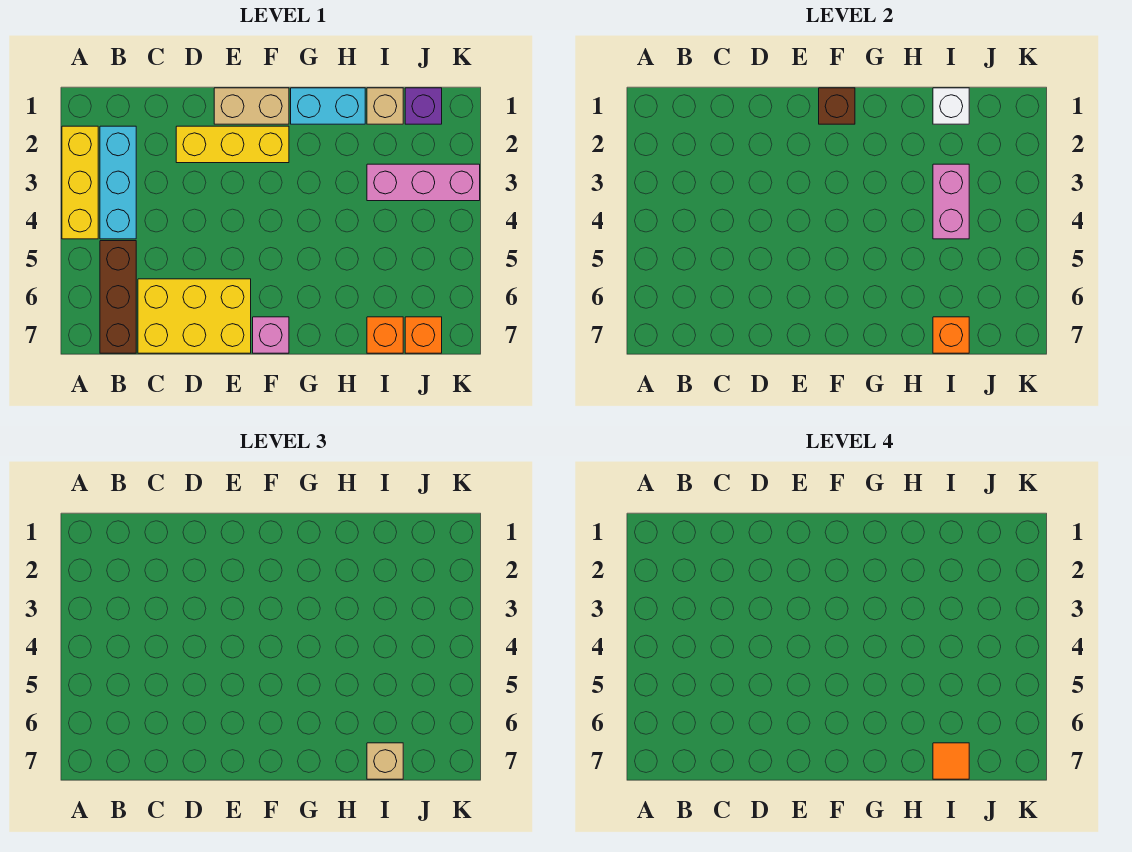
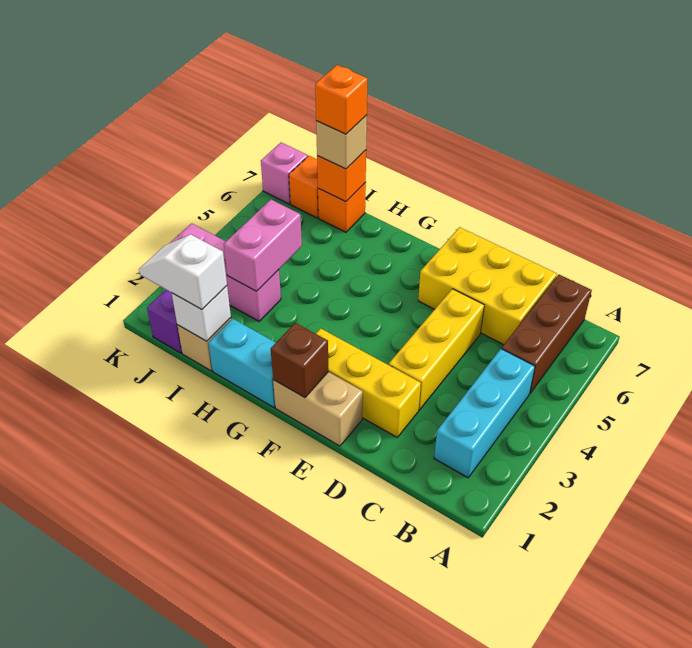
yellow brick A2:A4 level 1 -> yellow brick D3:D5 level 1
pink brick F7 level 1 -> pink brick K7 level 1
none -> white slope I1:J1 level 3 top I
orange tile I7 level 4 -> orange brick I7 level 4

